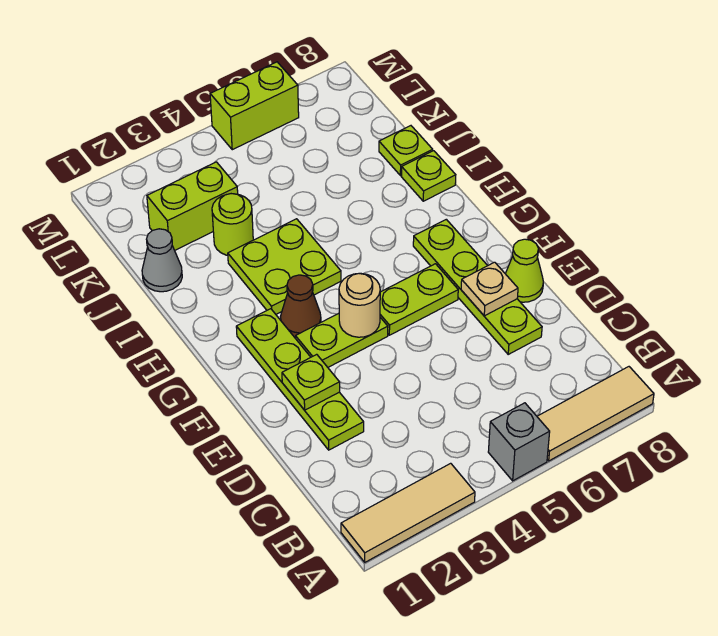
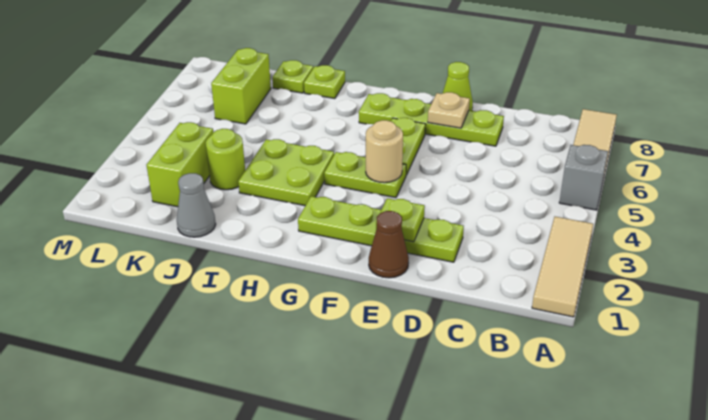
lime plate F3:F4 level 1 -> lime plate F4:G4 level 1
brown cone G3 level 1 -> brown cone E1 level 1
lime brick M5:M6 level 1 -> lime brick K6:K7 level 1

